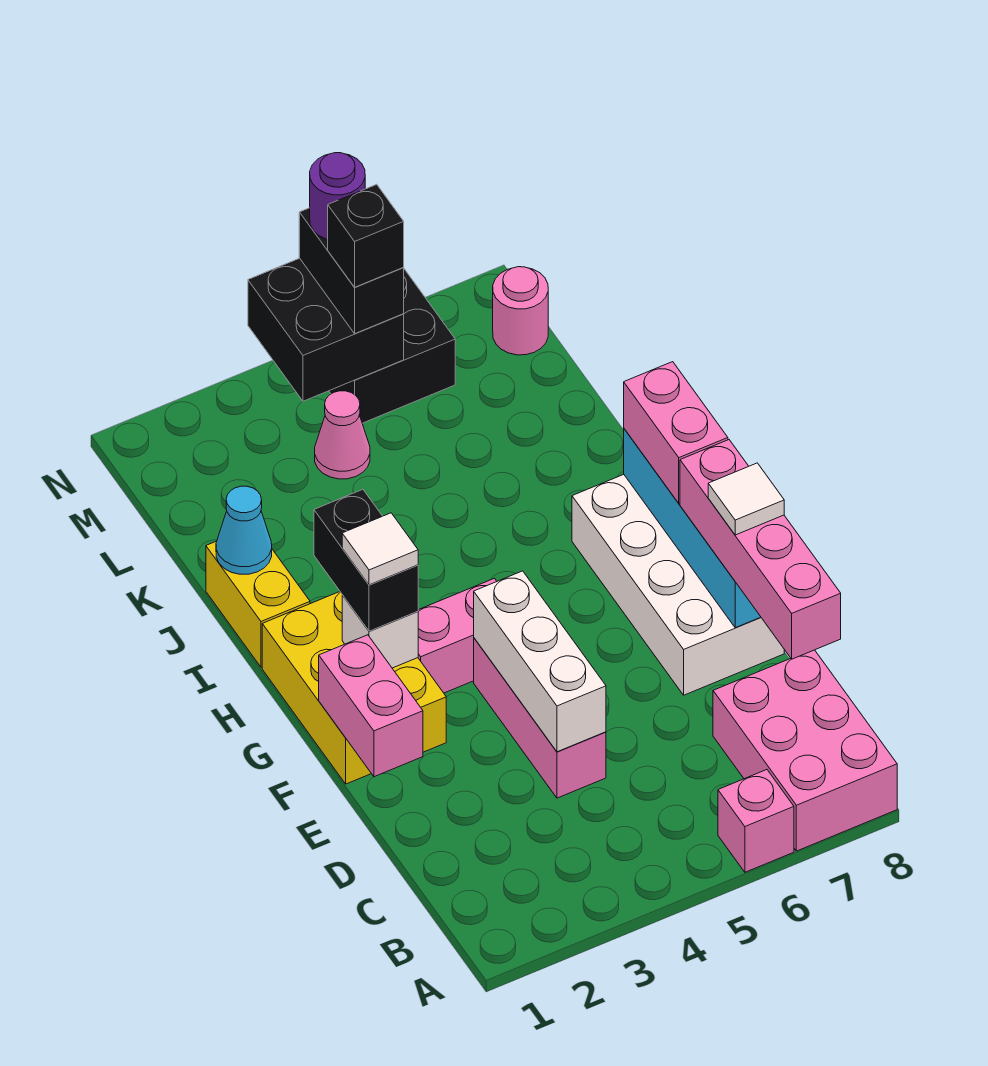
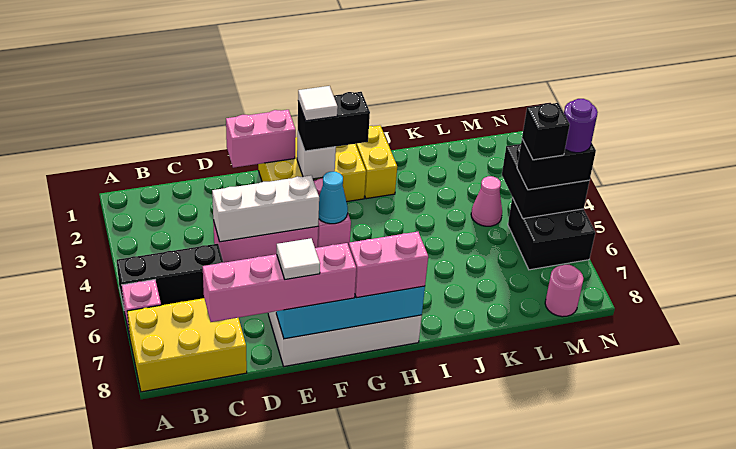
none -> black brick A5:C5 level 1
pink brick A7:C8 level 1 -> yellow brick A7:C8 level 1
yellow brick I1:J1 level 1 -> yellow brick I1:I2 level 1
cyan cone J1 level 2 -> cyan cone G4 level 2

